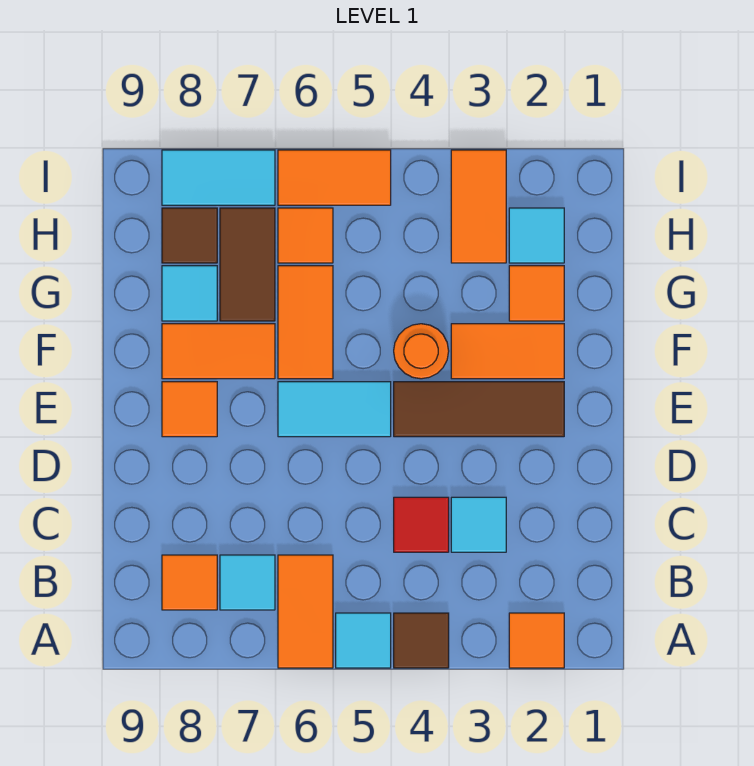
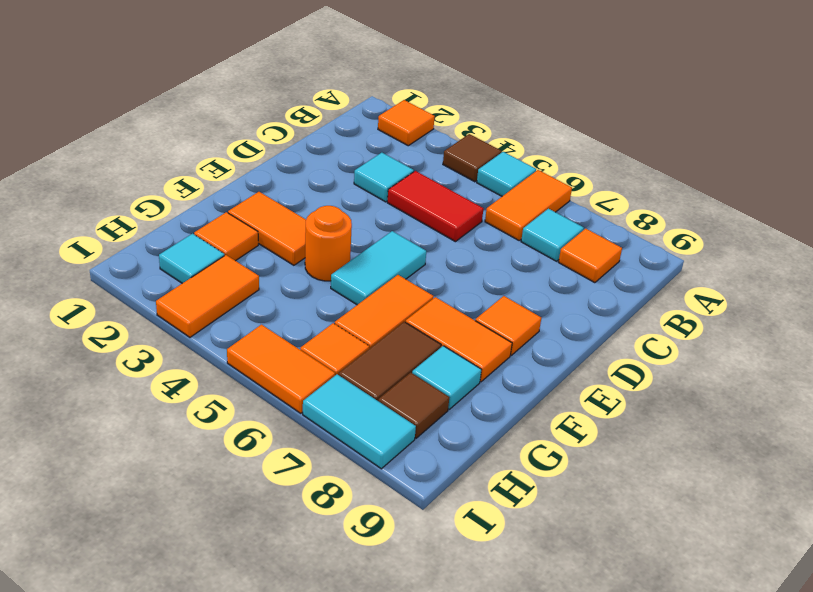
red tile C4 level 1 -> red tile C4:C5 level 1
brown tile E2:E4 level 1 -> none
cyan tile E5:E6 level 1 -> cyan tile E5:F5 level 1

